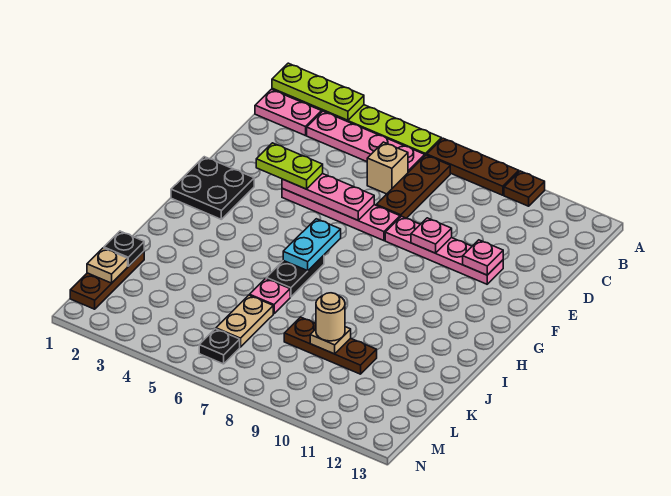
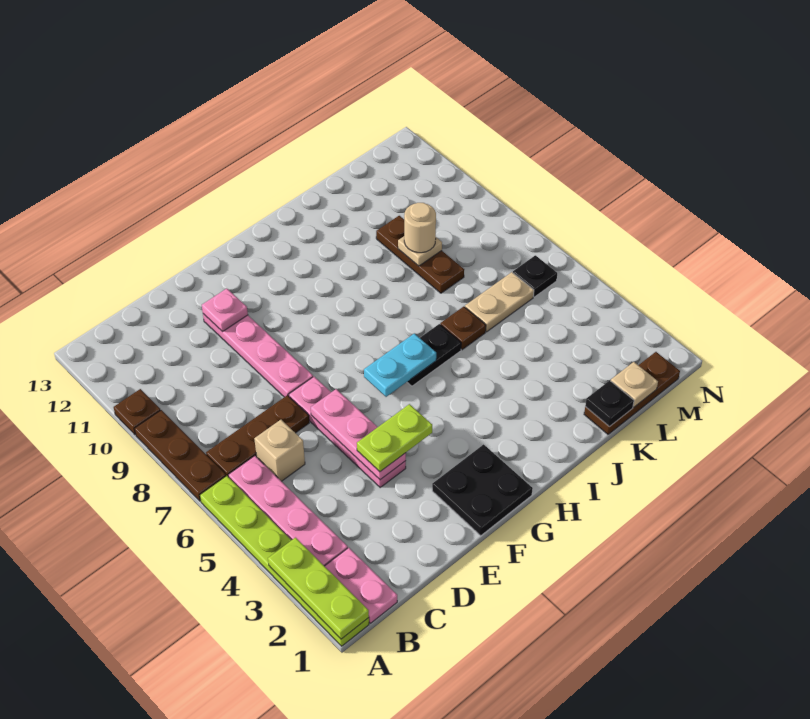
lime plate E3:E4 level 3 -> lime plate E4:F4 level 3
pink plate E9 level 2 -> none
pink plate J6 level 1 -> brown plate J6 level 1

